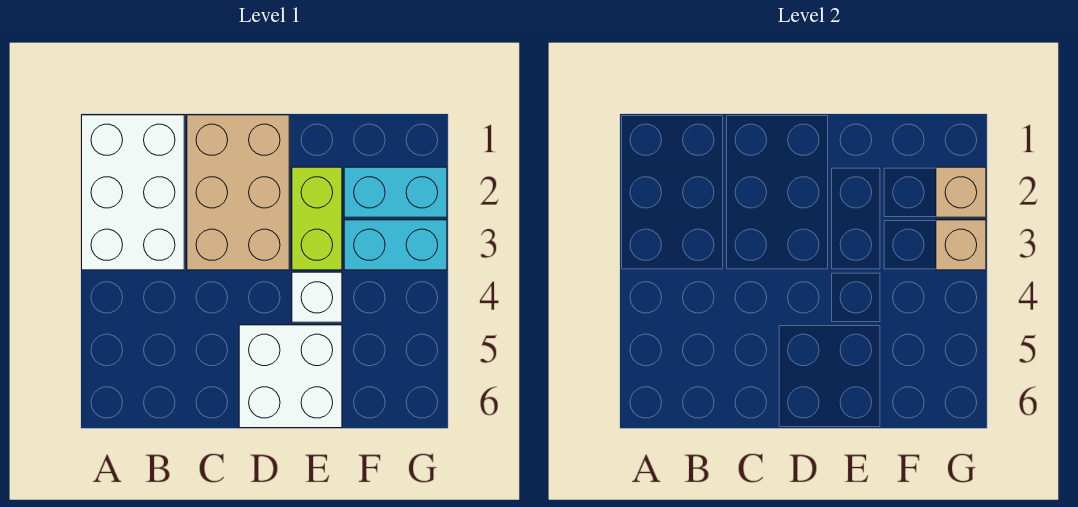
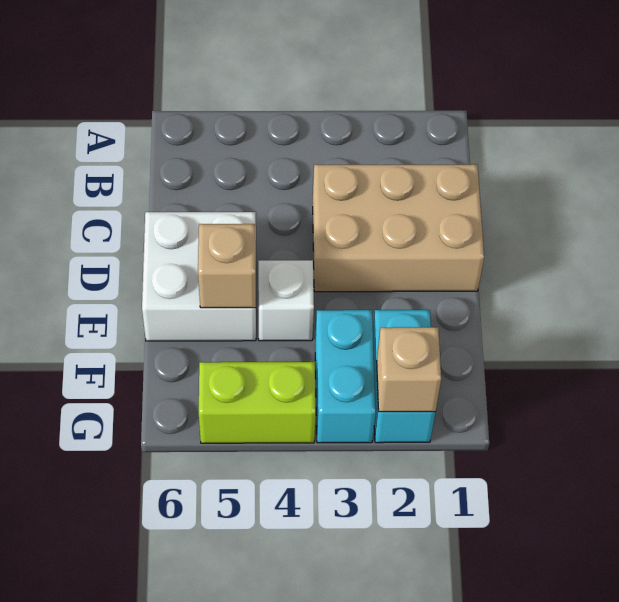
white brick A1:B3 level 1 -> none
lime brick E2:E3 level 1 -> lime brick G4:G5 level 1
tan brick G3 level 2 -> tan brick E5 level 2

